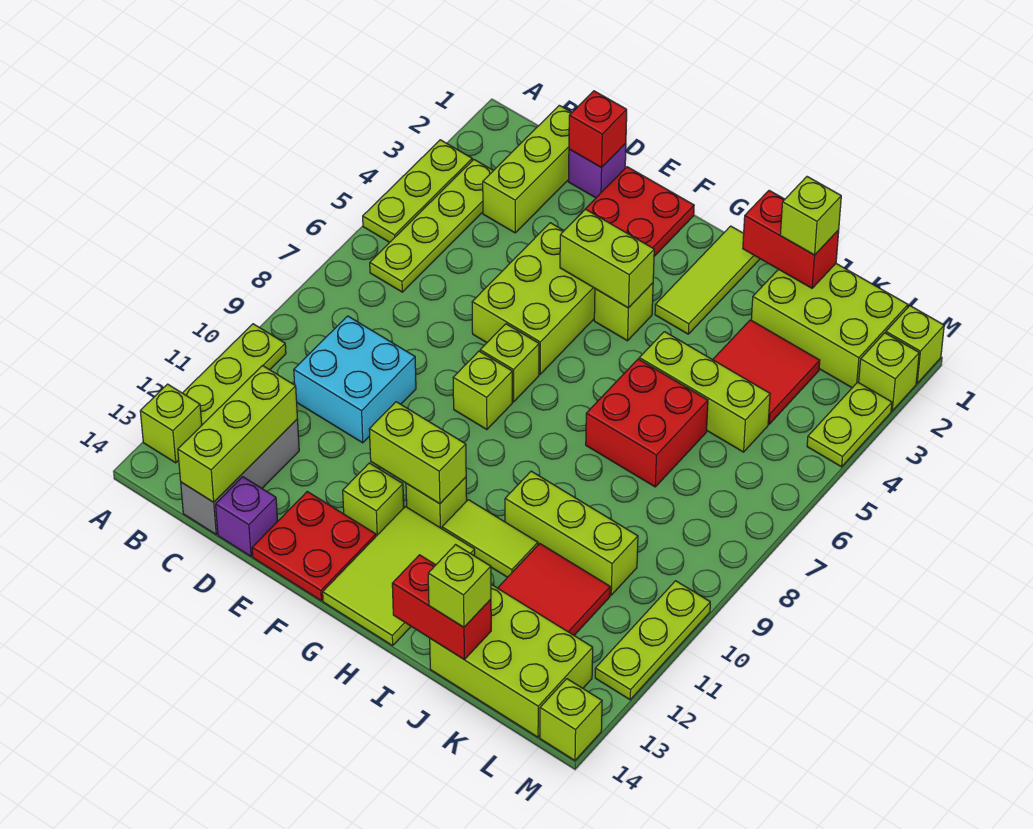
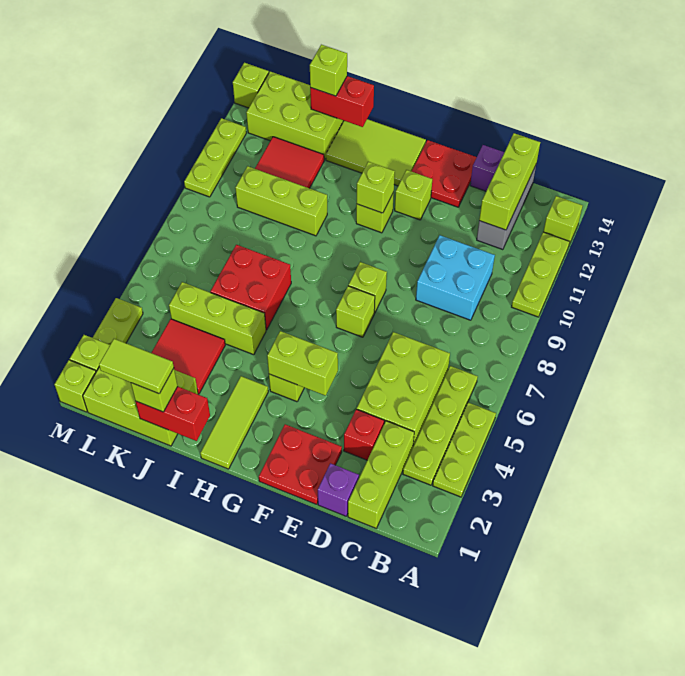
red brick D1 level 2 -> red brick D3 level 1
lime brick E4:F6 level 1 -> lime brick C4:D6 level 1
lime brick F11:G11 level 2 -> lime brick G11 level 2
lime tile G12:H14 level 1 -> lime tile G13:I14 level 1
lime tile H11:I11 level 1 -> lime tile J1:K1 level 4

